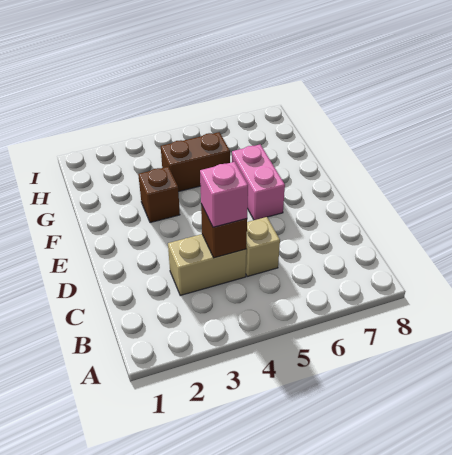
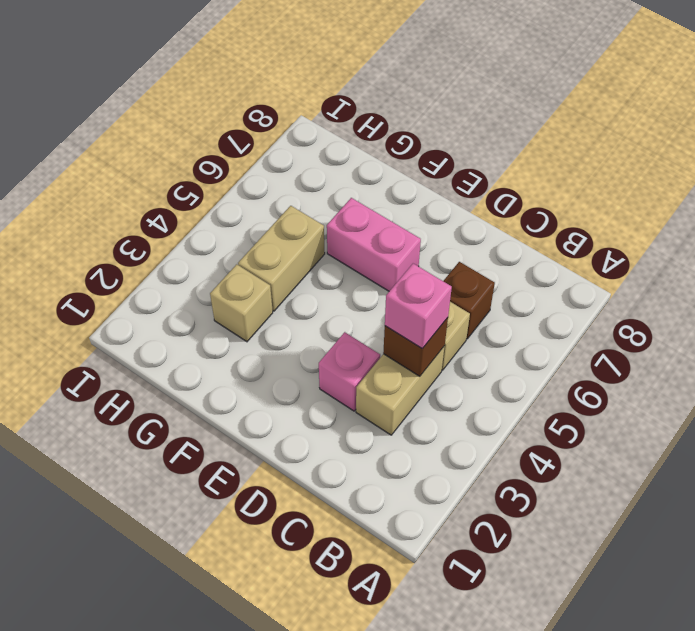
none -> pink brick D3 level 1
brown brick F3 level 1 -> brown brick C6 level 1
none -> tan brick G3 level 1
brown brick G4:G5 level 1 -> tan brick G4:G5 level 1

